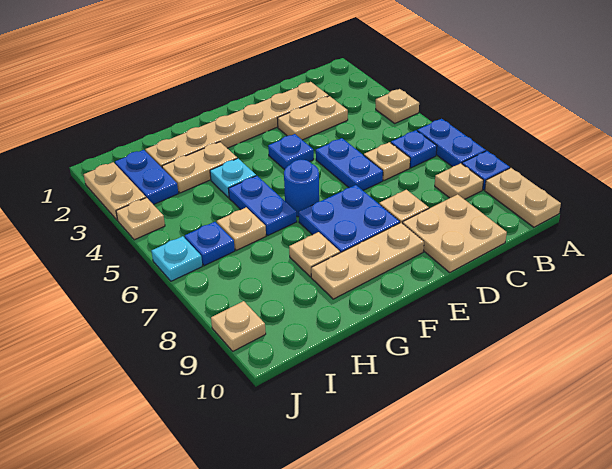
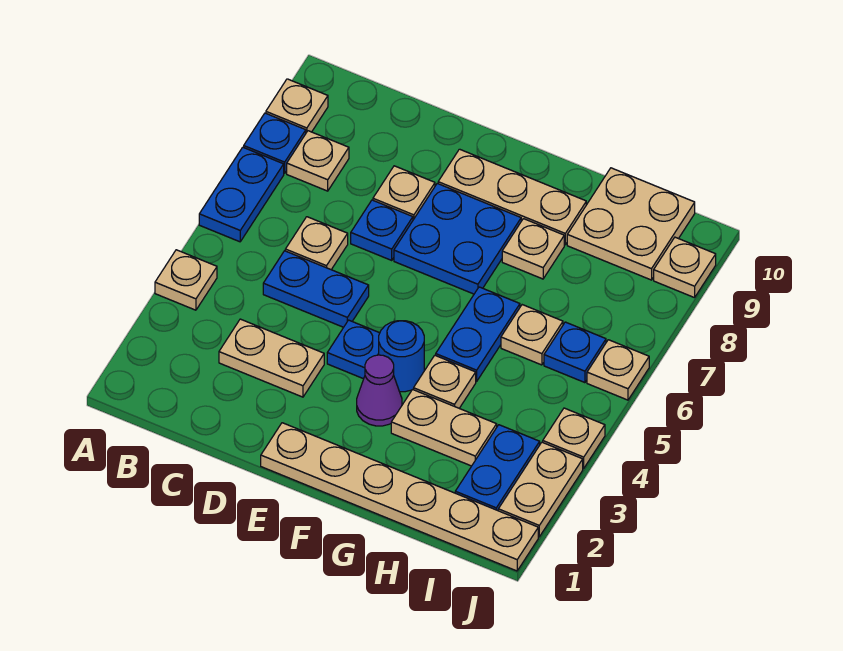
tan plate A9:A10 level 1 -> tan plate A9 level 1
blue plate B6 level 1 -> blue plate D7 level 1
tan plate C2:H2 level 1 -> tan plate E1:J1 level 1
tan plate C9:D10 level 1 -> tan plate H9:I10 level 1
blue plate D5:D6 level 1 -> blue plate C5:D5 level 1
none -> purple cone F3 level 1
blue round brick F6 level 1 -> blue round brick F4 level 1
cyan plate G4 level 1 -> tan plate G4 level 1
cyan plate J6 level 1 -> tan plate J6 level 1

